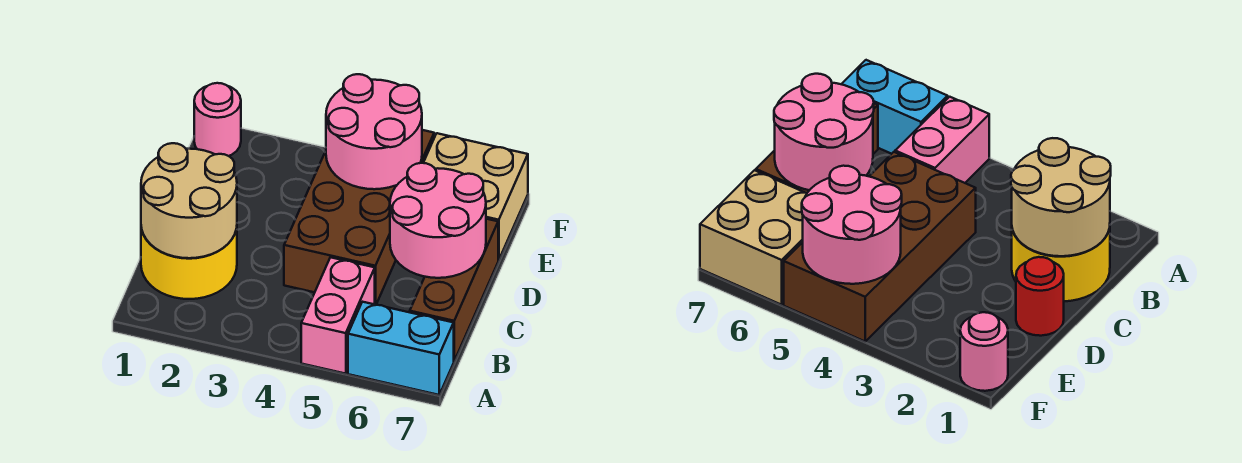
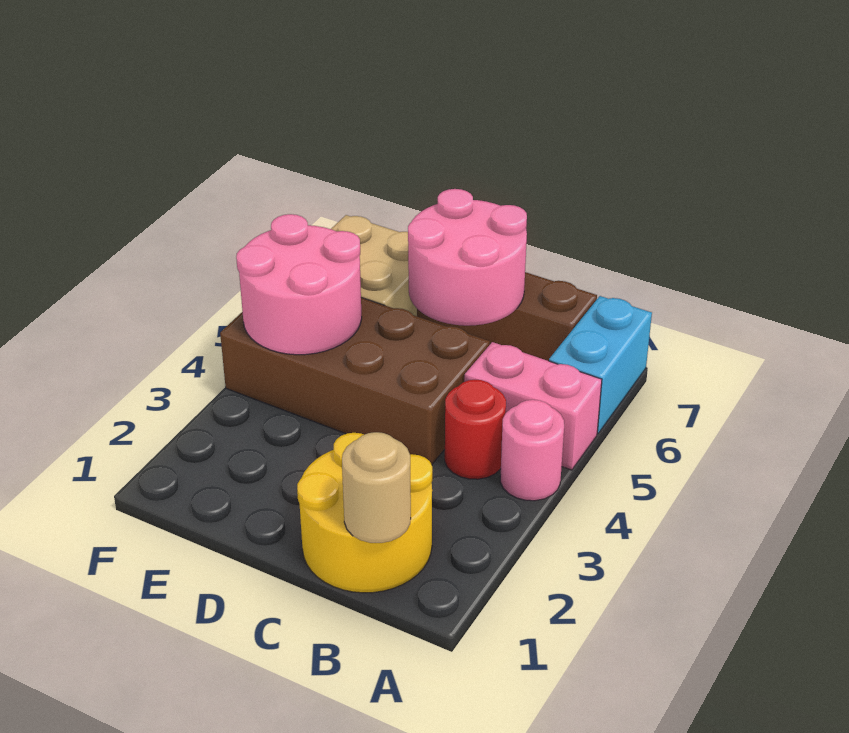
tan round brick B1:C2 level 2 -> tan round brick B1 level 2
red round brick D1 level 1 -> red round brick B4 level 1
pink round brick F1 level 1 -> pink round brick A4 level 1

